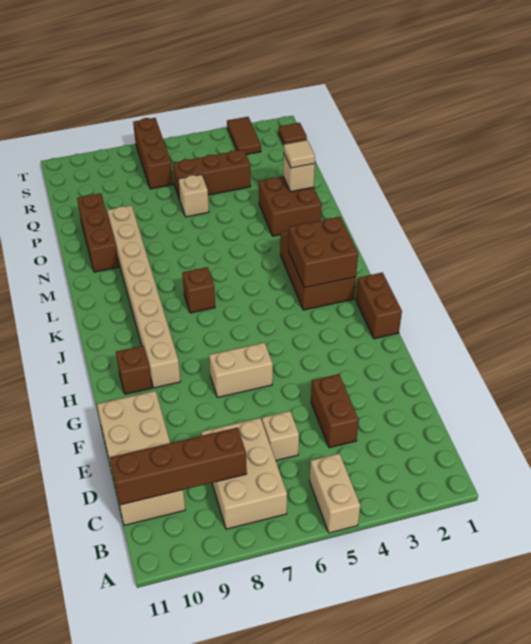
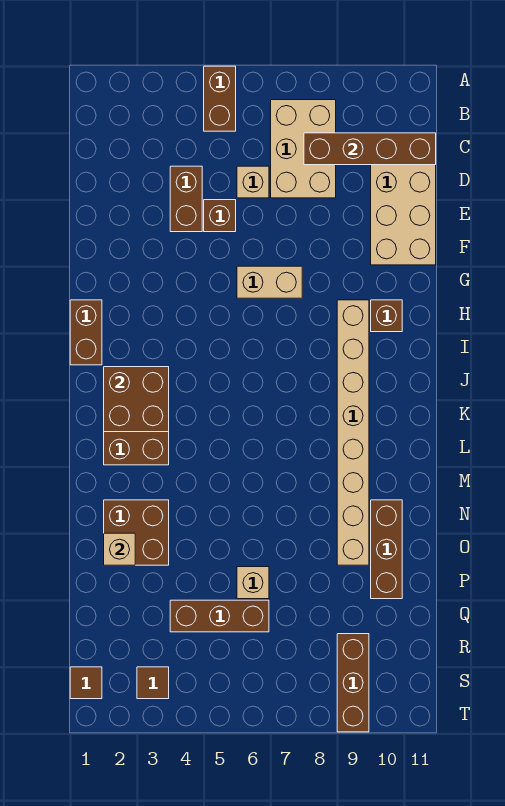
tan brick A5:B5 level 1 -> brown brick A5:B5 level 1
brown brick K7 level 1 -> brown brick E5 level 1
tan tile O2 level 3 -> none
brown brick R7:T7 level 1 -> brown brick R9:T9 level 1
brown tile S3:T3 level 1 -> brown tile S3 level 1

